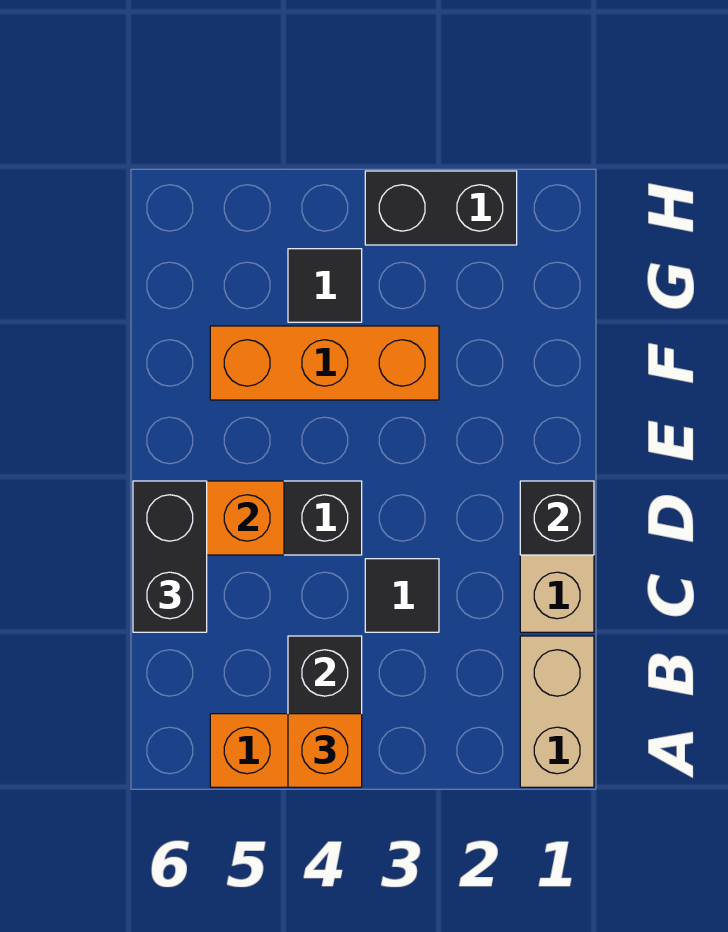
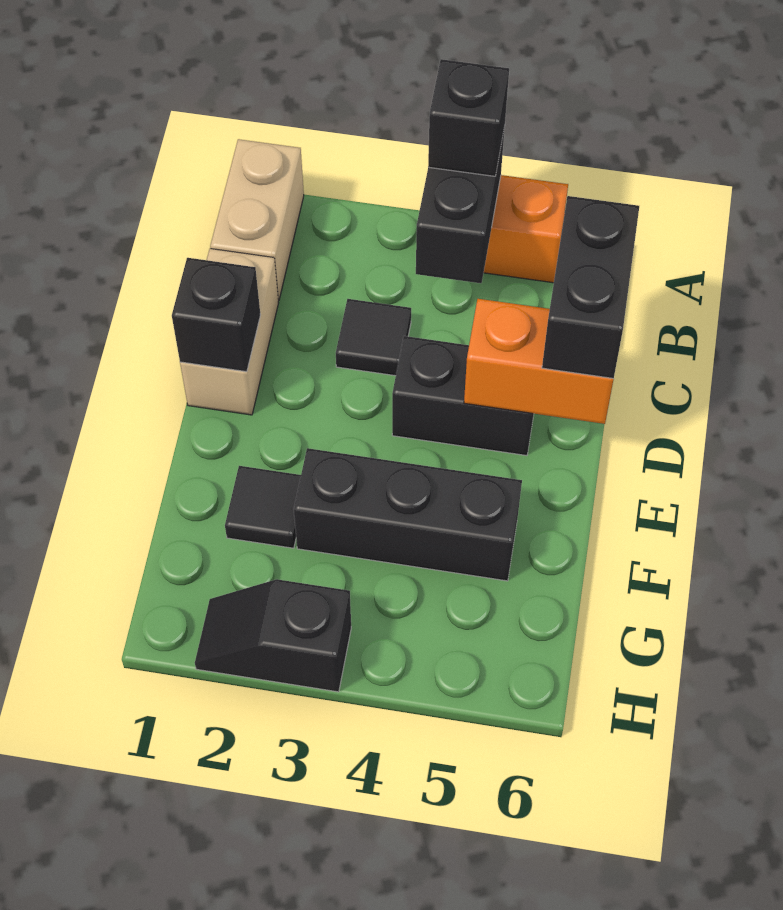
orange brick A4 level 3 -> black brick A4 level 3
orange brick F3:F5 level 1 -> black brick F3:F5 level 1
black tile G4 level 1 -> black tile F2 level 1
black brick H2:H3 level 1 -> black slope H2:H3 level 1 top 3

